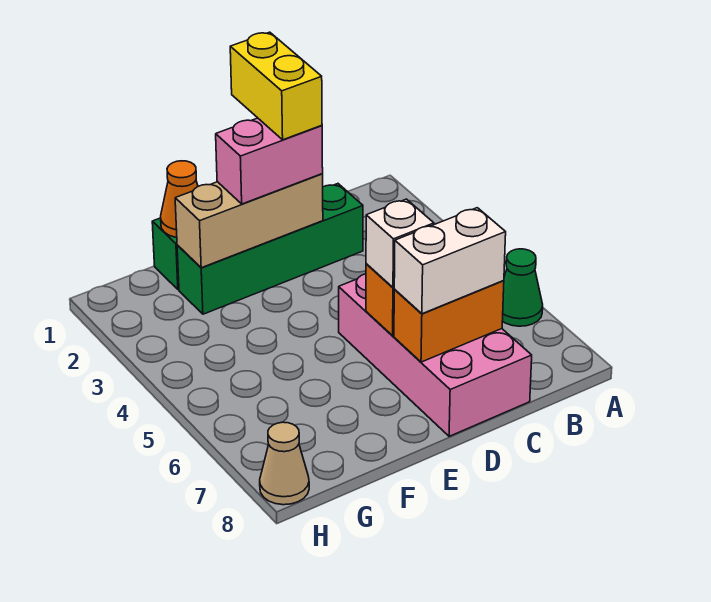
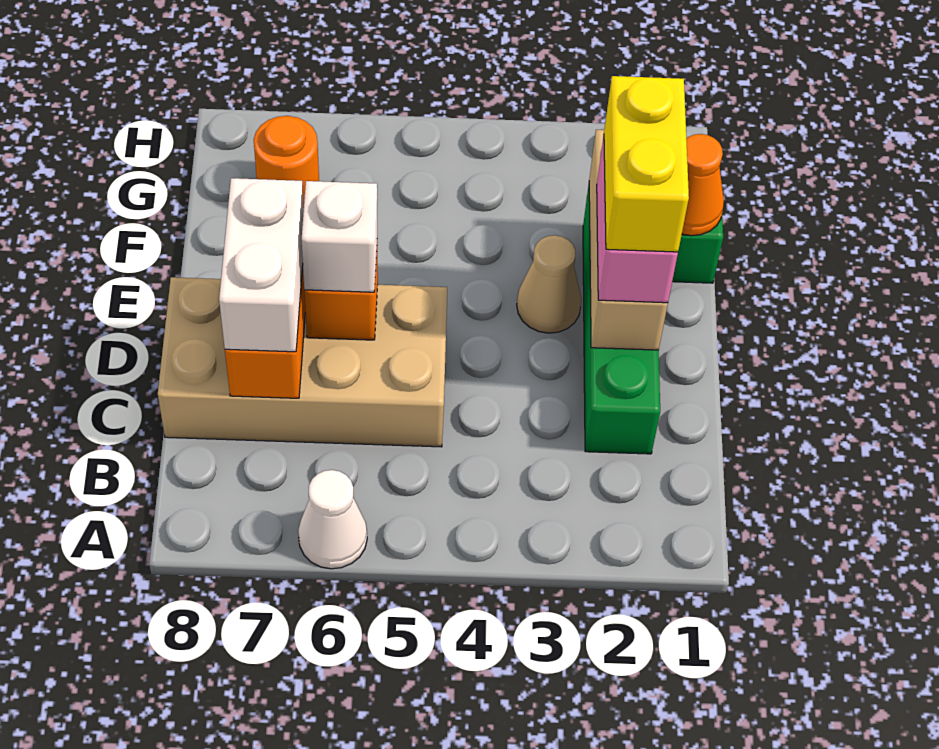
green cone A6 level 1 -> white cone A6 level 1
pink brick C5:D8 level 1 -> tan brick C5:D8 level 1
yellow brick D1:D2 level 4 -> yellow brick D2:E2 level 4
none -> orange round brick G7 level 1
tan cone H8 level 1 -> tan cone E3 level 1

